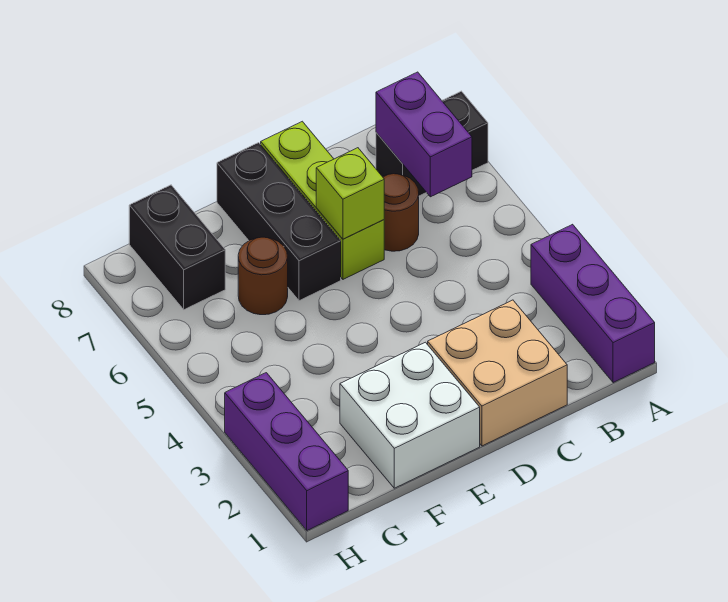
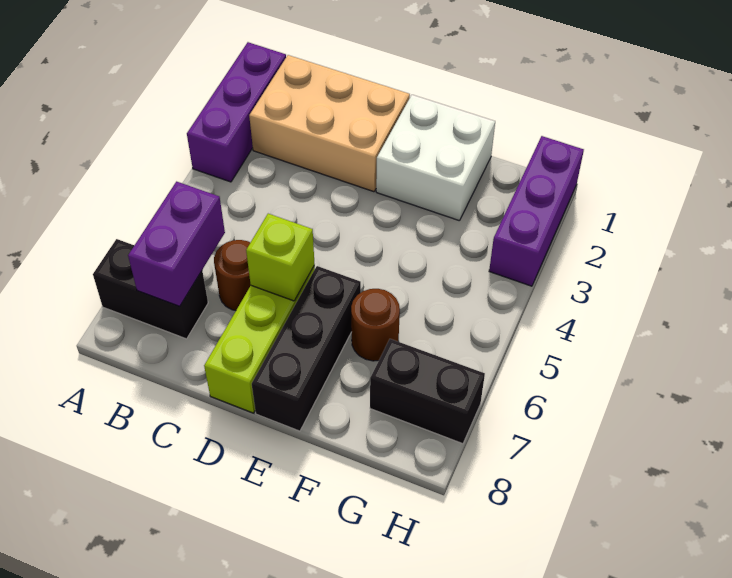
tan brick C1:D2 level 1 -> tan brick B1:D2 level 1
black brick G7:G8 level 1 -> black brick G7:H7 level 1

